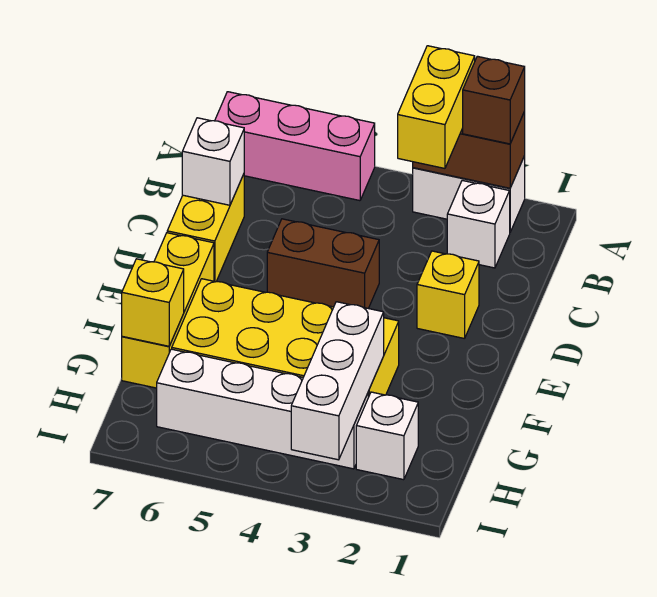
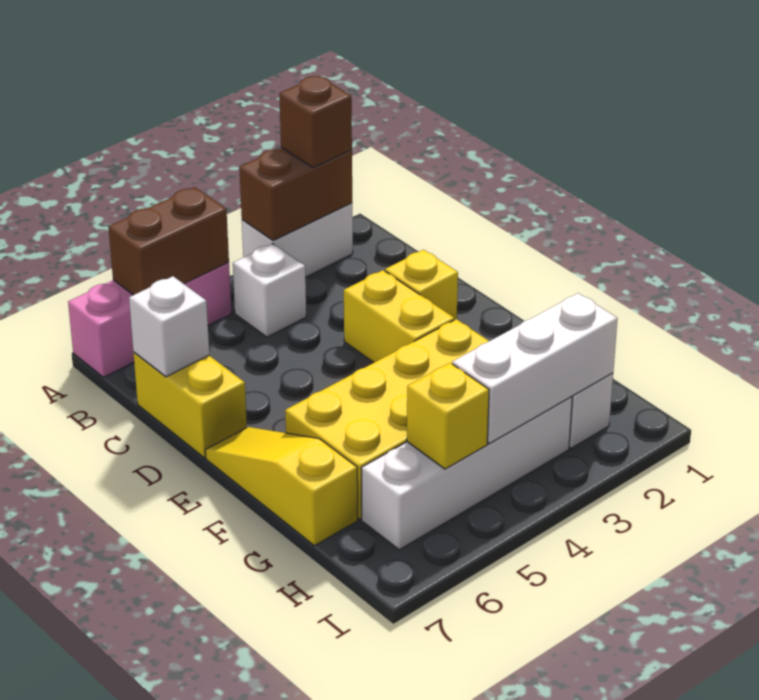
yellow brick A3:B3 level 3 -> yellow brick D3:E3 level 1
white brick B2 level 1 -> white brick B4 level 1
brown brick D4:D5 level 1 -> brown brick A5:A6 level 2
yellow brick E7:G7 level 1 -> yellow slope E7:G7 level 1 top G
white brick G3:I3 level 2 -> white brick H2:H4 level 2
yellow brick G7 level 2 -> yellow brick H5 level 2

